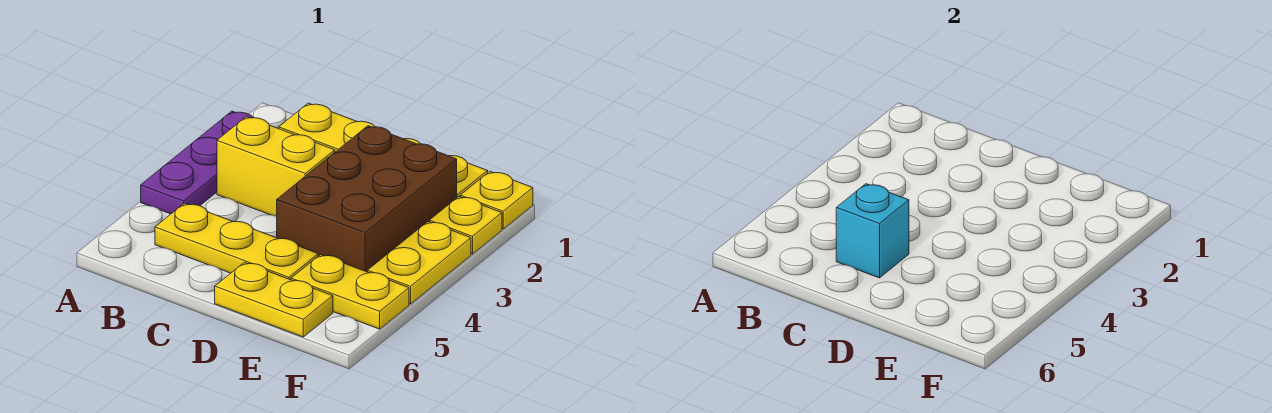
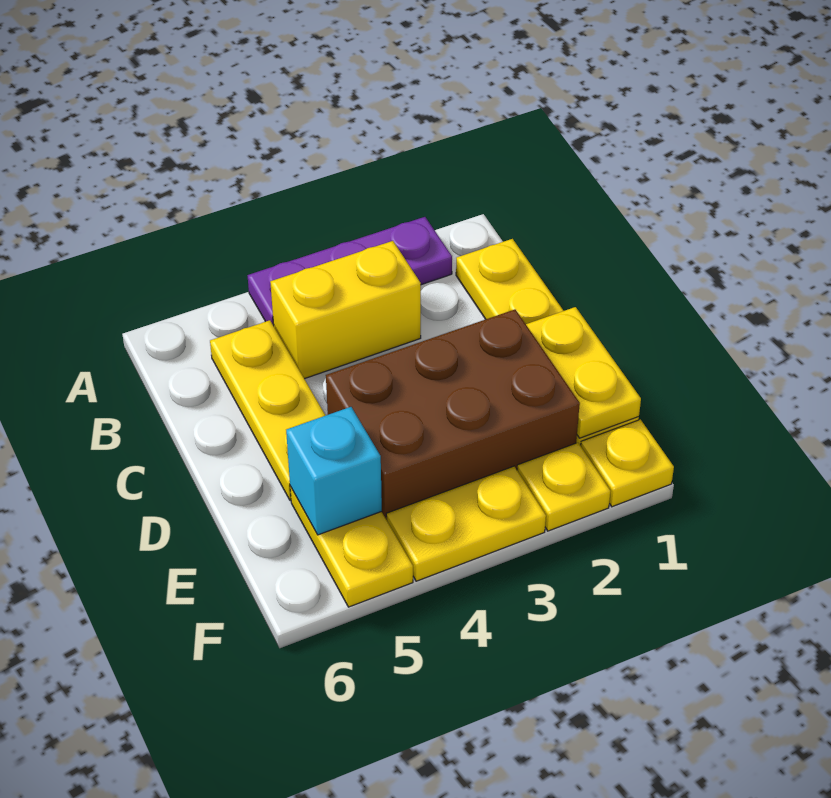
yellow brick B3:C3 level 1 -> yellow brick B3:B4 level 1
cyan brick C5 level 2 -> cyan brick E5 level 2
yellow plate D6:E6 level 1 -> yellow plate D1:E1 level 2

